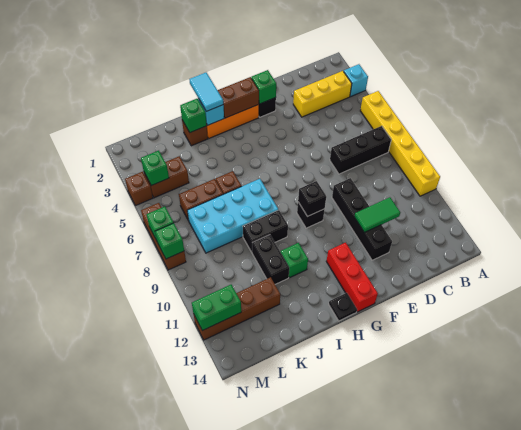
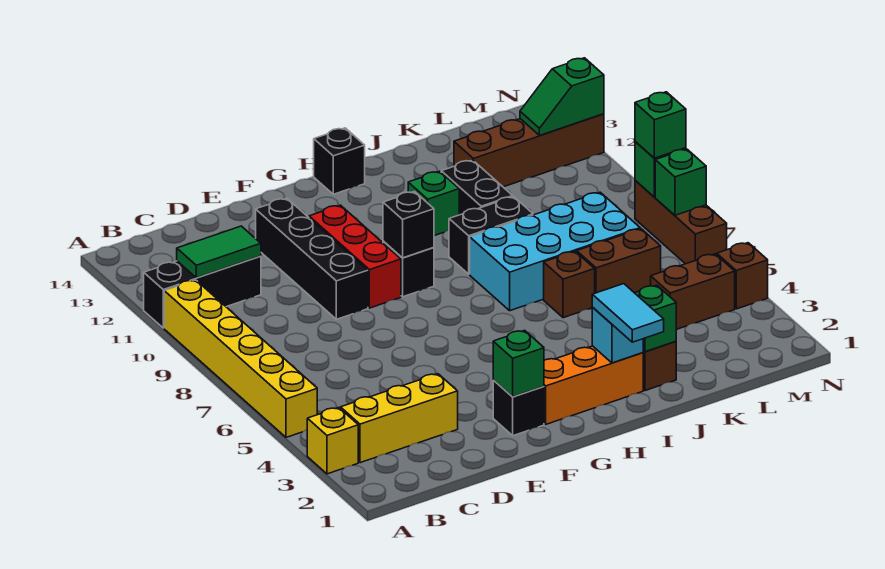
cyan brick A3 level 1 -> yellow brick A3 level 1
black brick B7:D7 level 1 -> black brick A11:C11 level 1
green tile D11:E11 level 2 -> green tile B11:C11 level 2
brown brick G2:H2 level 2 -> none
red brick G12:G14 level 1 -> red brick F9:F11 level 1
black plate H14 level 1 -> black brick H14 level 1
green brick M4 level 2 -> green brick N8 level 3
green brick M12:N12 level 2 -> green slope M12:N12 level 2 top N

